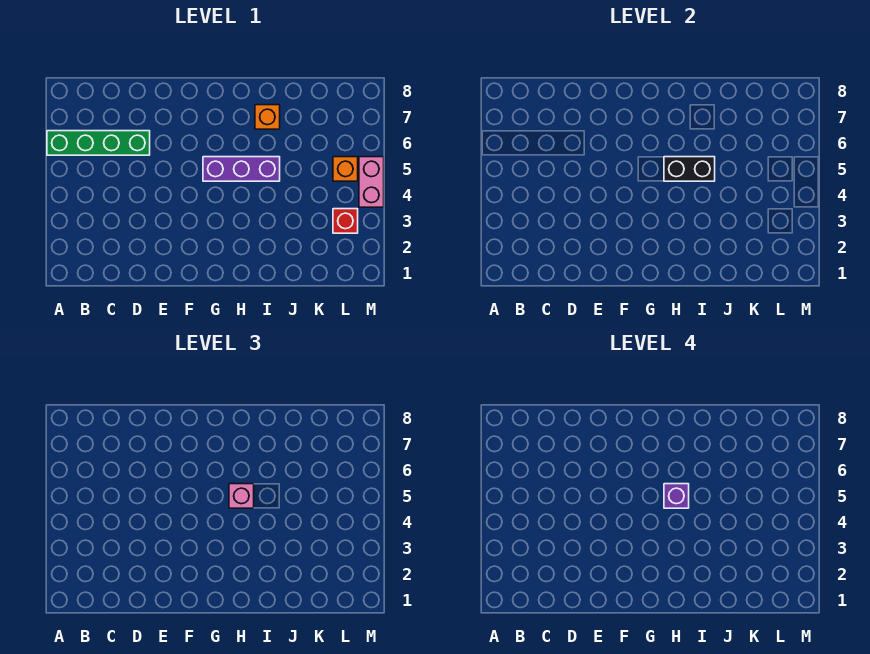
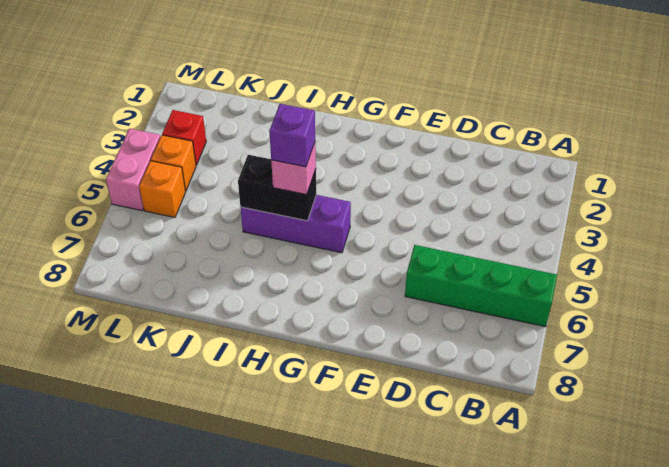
orange brick I7 level 1 -> orange brick L4 level 1

